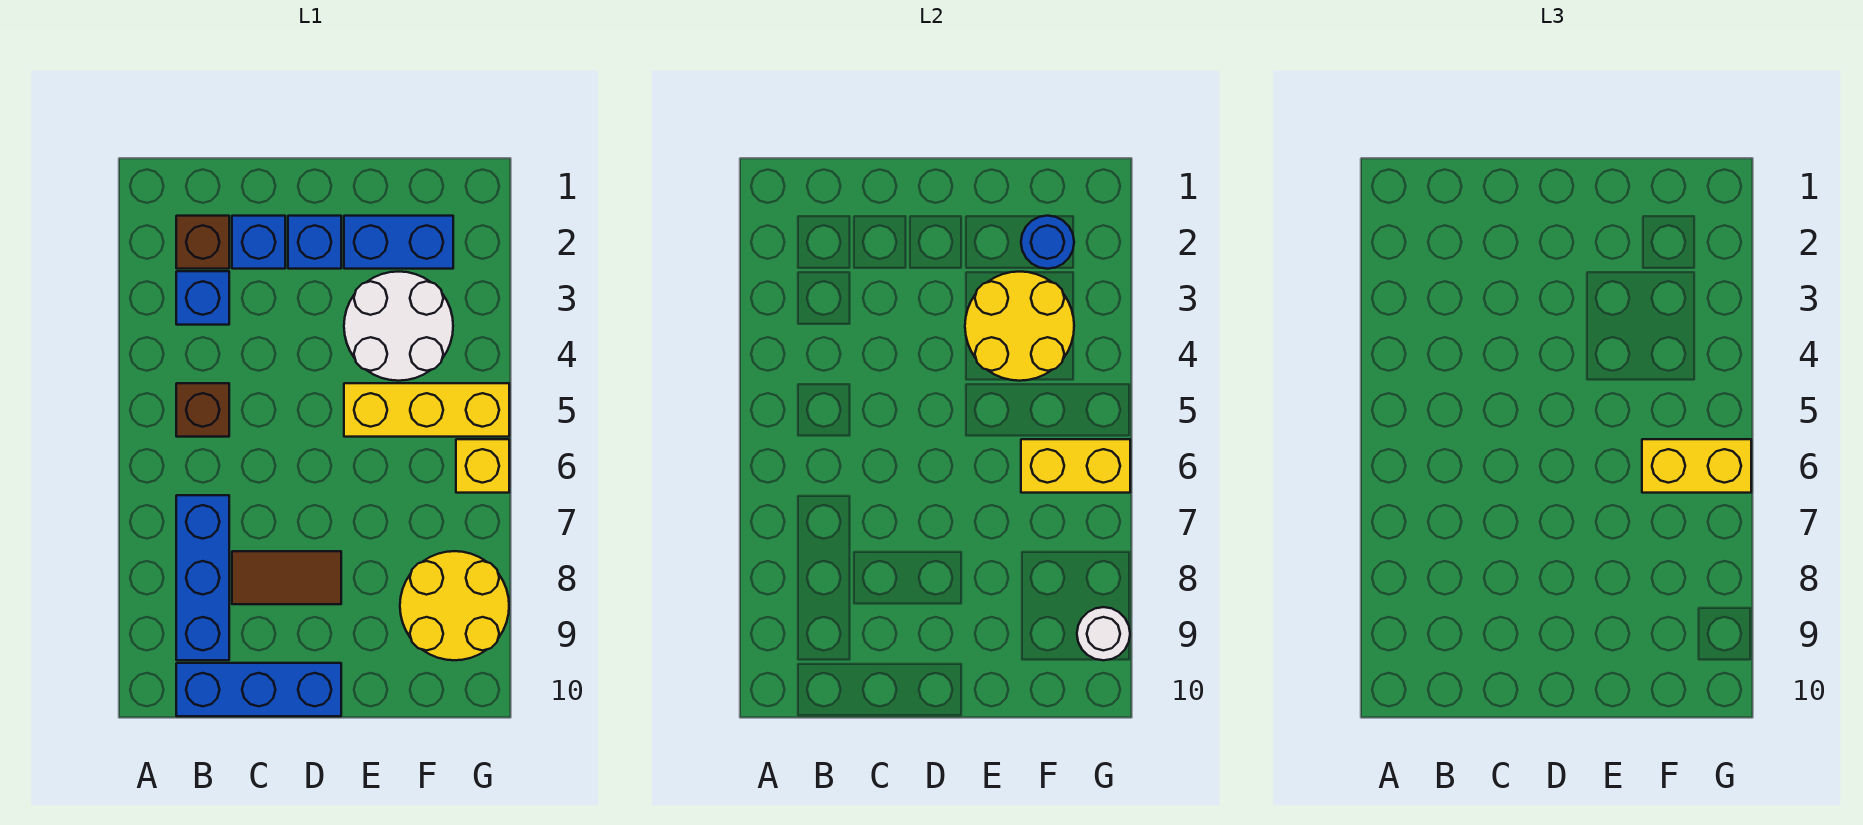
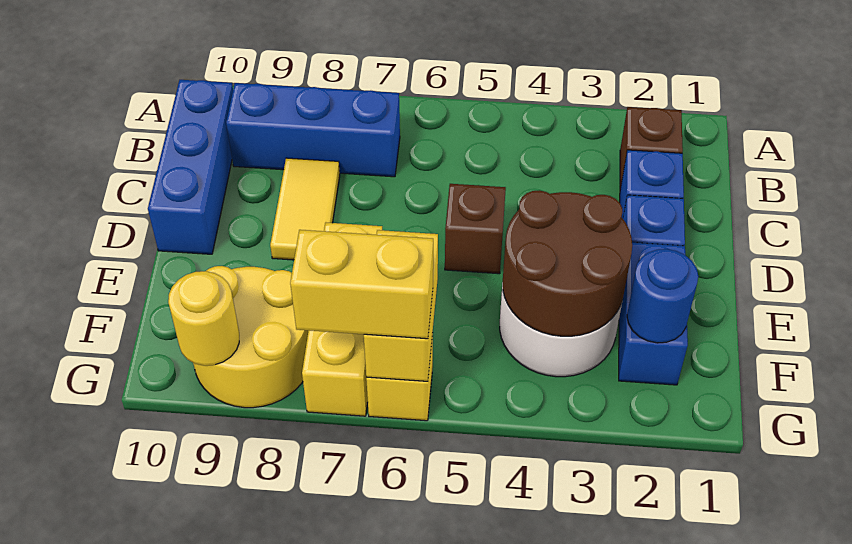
blue brick B3 level 1 -> none
brown brick B5 level 1 -> brown brick D5 level 1
brown tile C8:D8 level 1 -> yellow tile C8:D8 level 1
yellow round brick E3:F4 level 2 -> brown round brick E3:F4 level 2
yellow brick E5:G5 level 1 -> yellow brick E7:G7 level 1
yellow brick F6:G6 level 3 -> yellow brick G6:G7 level 3
white round brick G9 level 2 -> yellow round brick G9 level 2

